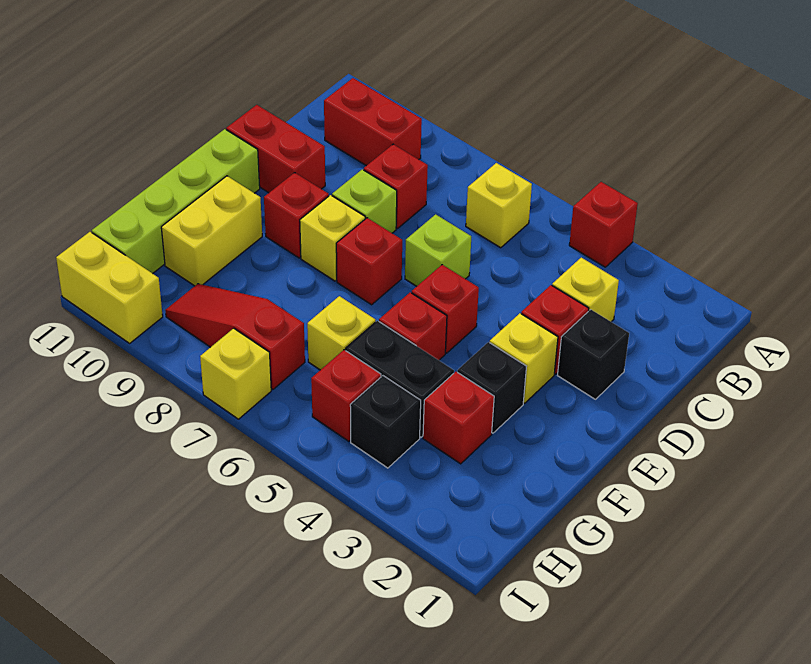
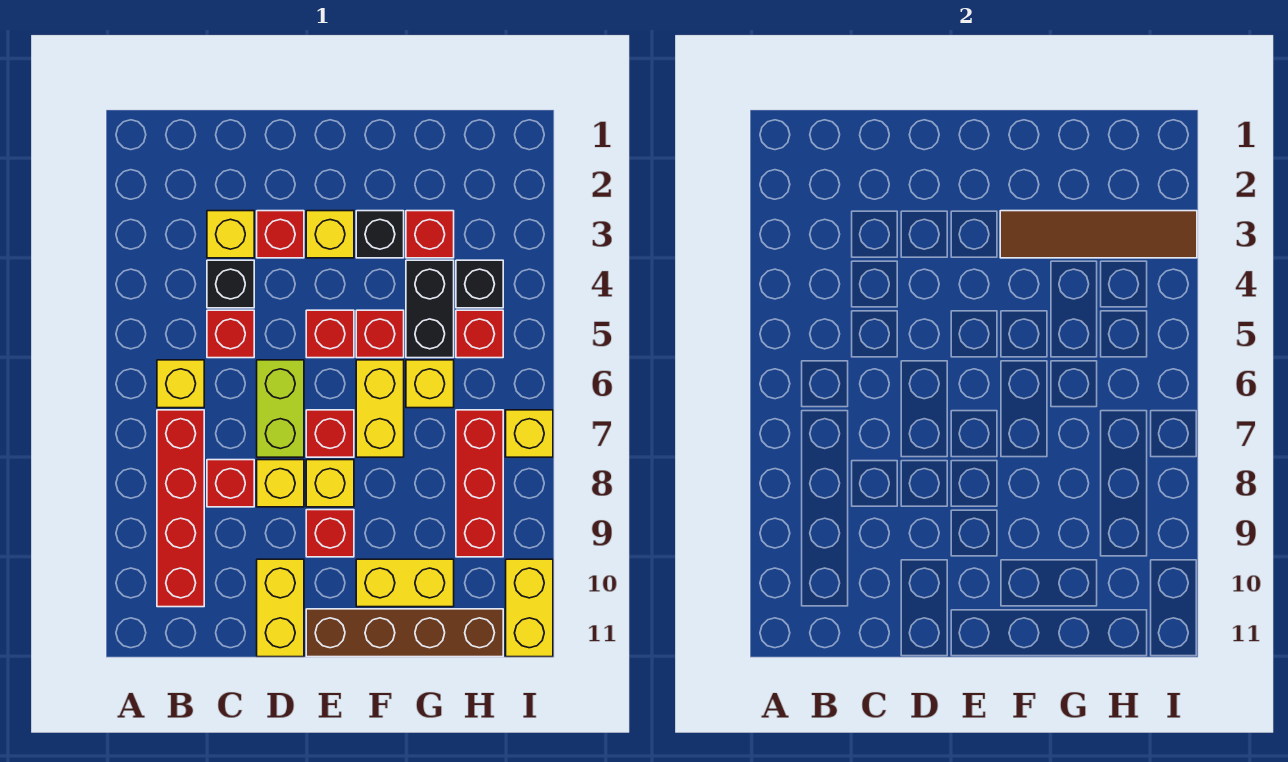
red brick A4 level 1 -> red brick C5 level 1
red brick B9:B10 level 1 -> red brick B7:B10 level 1
black brick D2 level 1 -> black brick C4 level 1
lime brick D6 level 1 -> lime brick D6:D7 level 1
lime brick D8 level 1 -> yellow brick D8 level 1
red brick D10:D11 level 1 -> yellow brick D10:D11 level 1
lime brick E11:H11 level 1 -> brown brick E11:H11 level 1
none -> brown tile F3:I3 level 2
none -> yellow brick F6:F7 level 1
red slope H7:H9 level 1 top 7 -> red brick H7:H9 level 1

